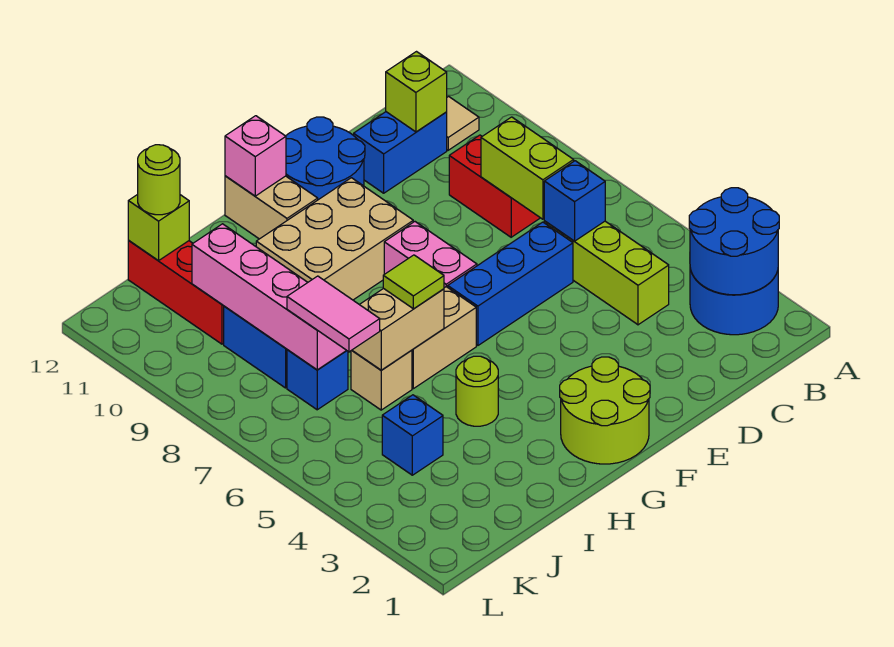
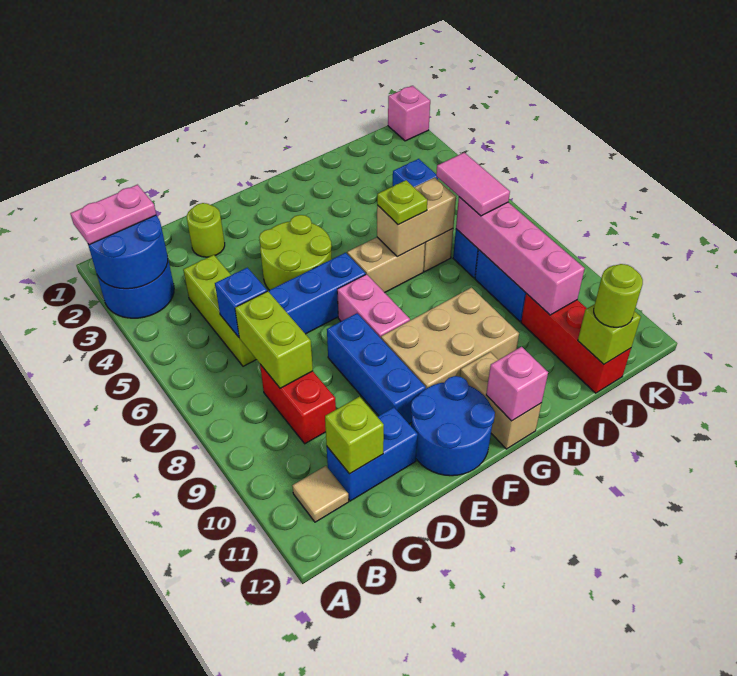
none -> pink plate A2:B2 level 3
none -> blue brick E8:E10 level 1
lime round brick F1:G2 level 1 -> lime round brick E4:F5 level 1
lime round brick H4 level 1 -> lime round brick D2 level 1
lime tile H6 level 3 -> lime plate H6 level 3
none -> pink brick L1 level 1

